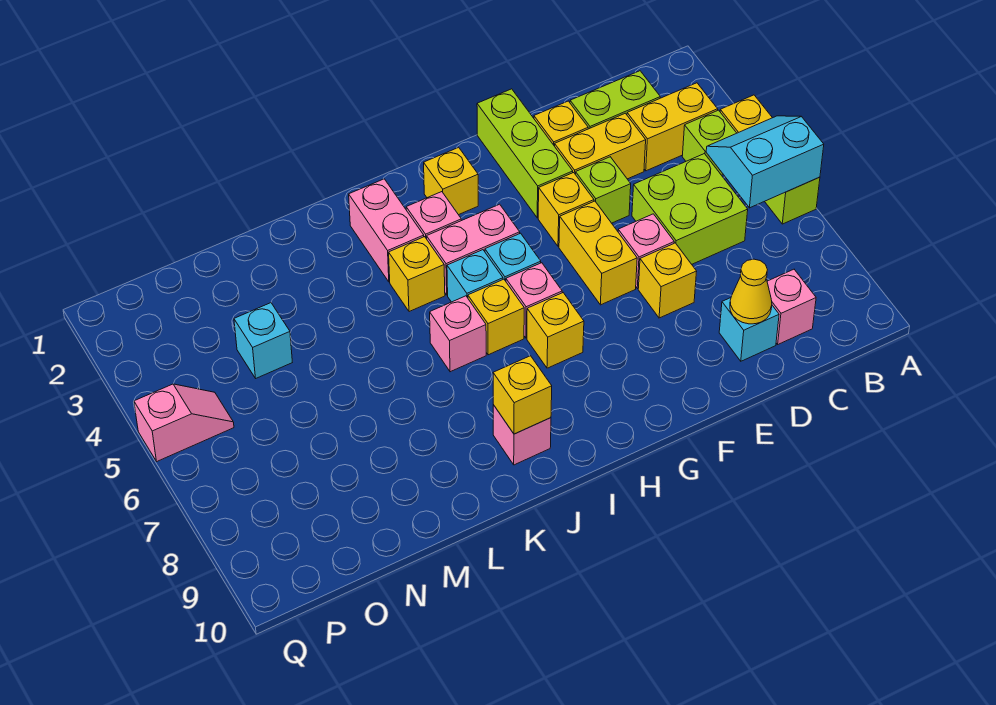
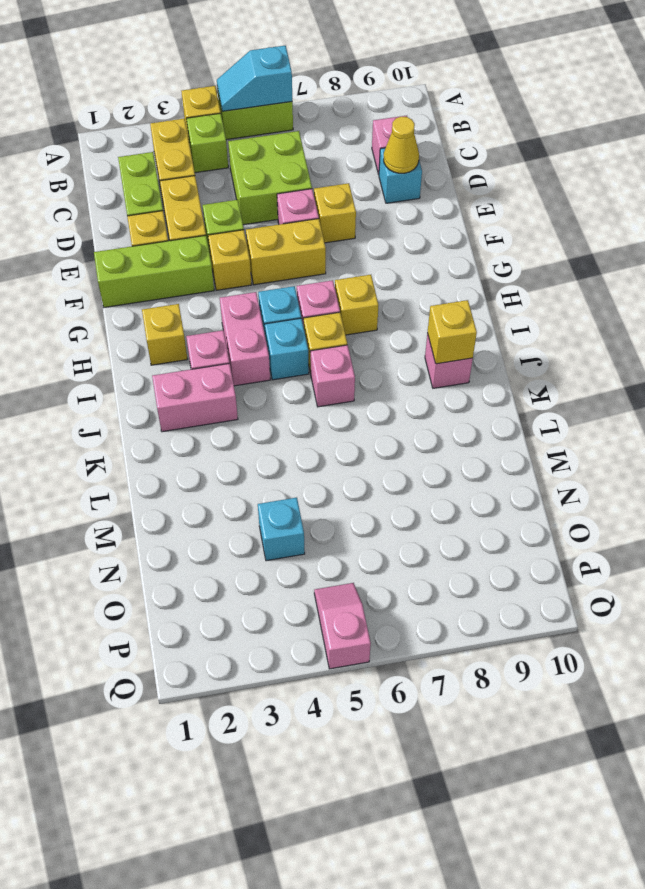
cyan slope A5:B6 level 2 top 6 -> cyan slope A5:A6 level 2 top 6
yellow brick J4 level 1 -> none

